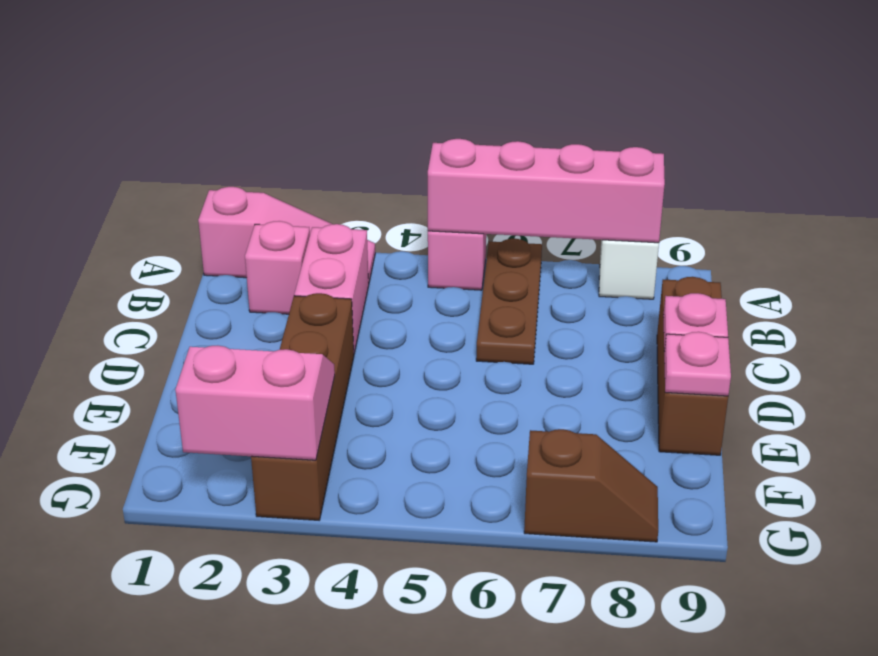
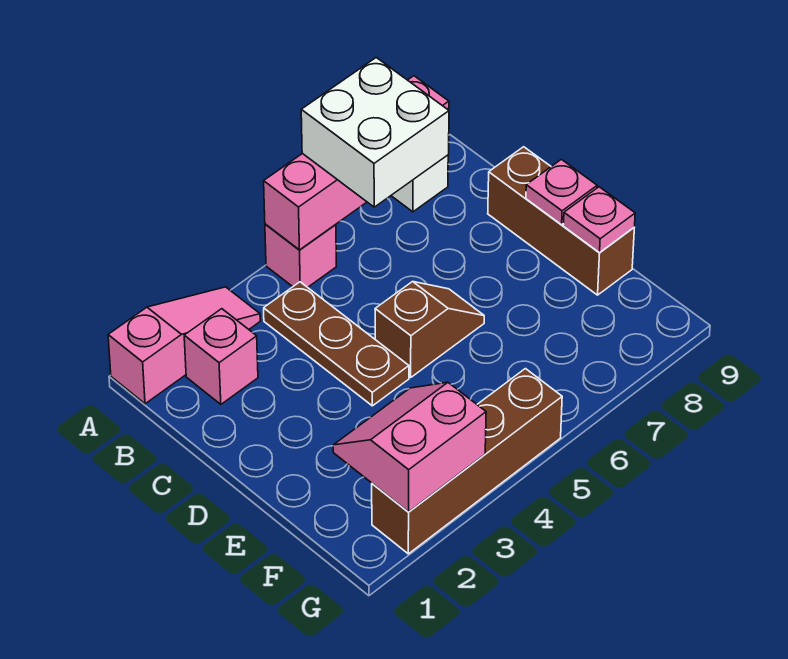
brown plate A6:C6 level 1 -> brown plate B4:D4 level 1
none -> white brick A6:B7 level 3
pink brick B3:C3 level 1 -> none
brown brick D3:G3 level 1 -> brown brick G2:G5 level 1
brown slope G7:G8 level 1 top 7 -> brown slope D5:D6 level 1 top 5

